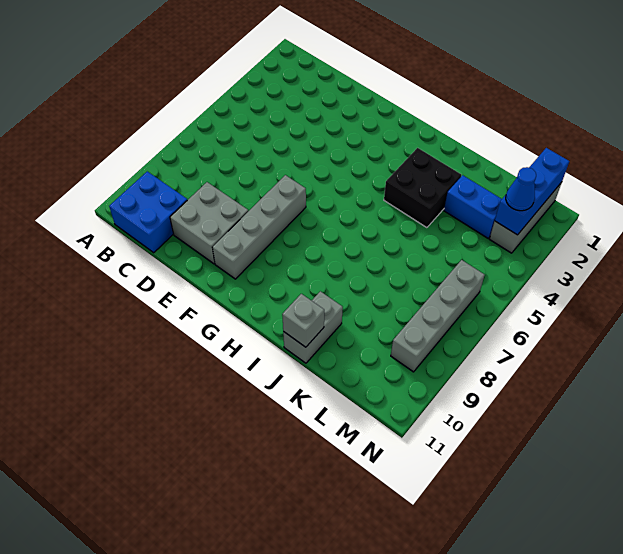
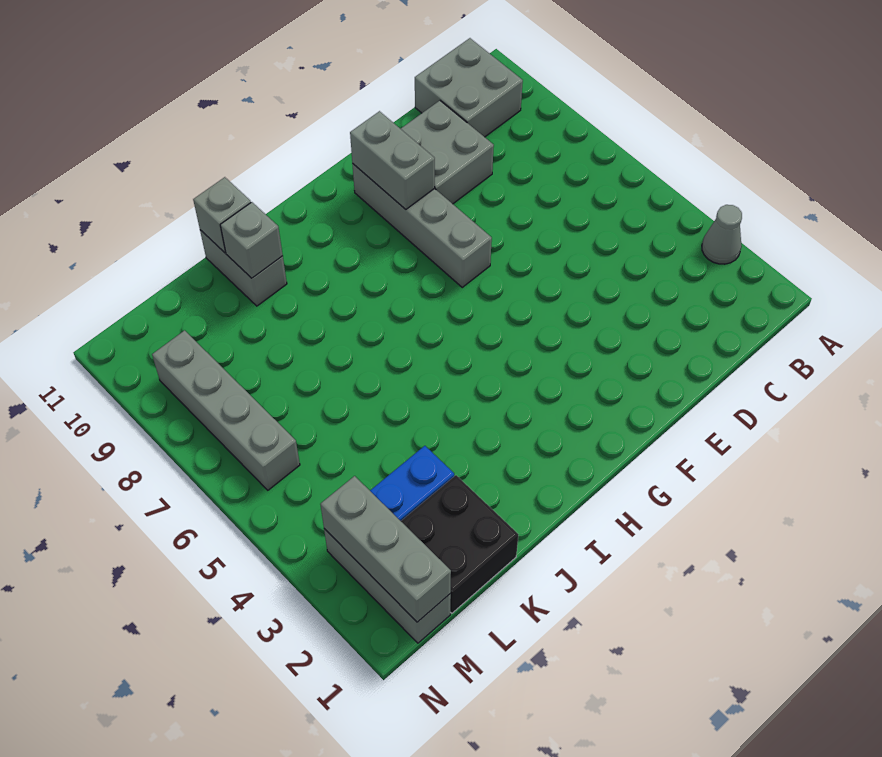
none -> grey cone A3 level 1
blue brick B10:C11 level 1 -> grey brick B10:C11 level 1
none -> grey brick F9:F10 level 2
black brick I3:J4 level 1 -> black brick K1:L2 level 1
none -> grey brick J10 level 2
blue brick M1:M3 level 2 -> grey brick M1:M3 level 2
blue cone M3 level 3 -> none

